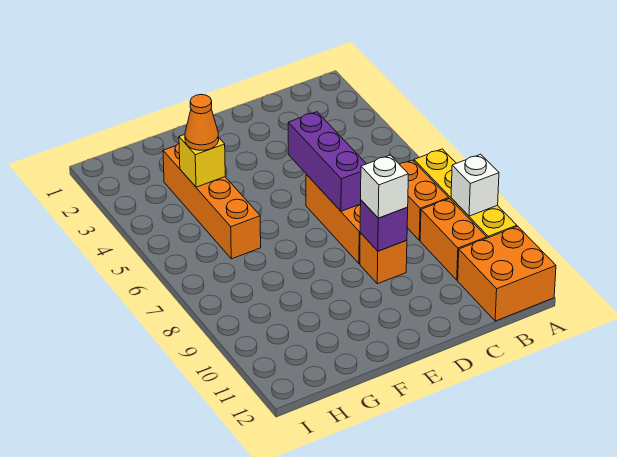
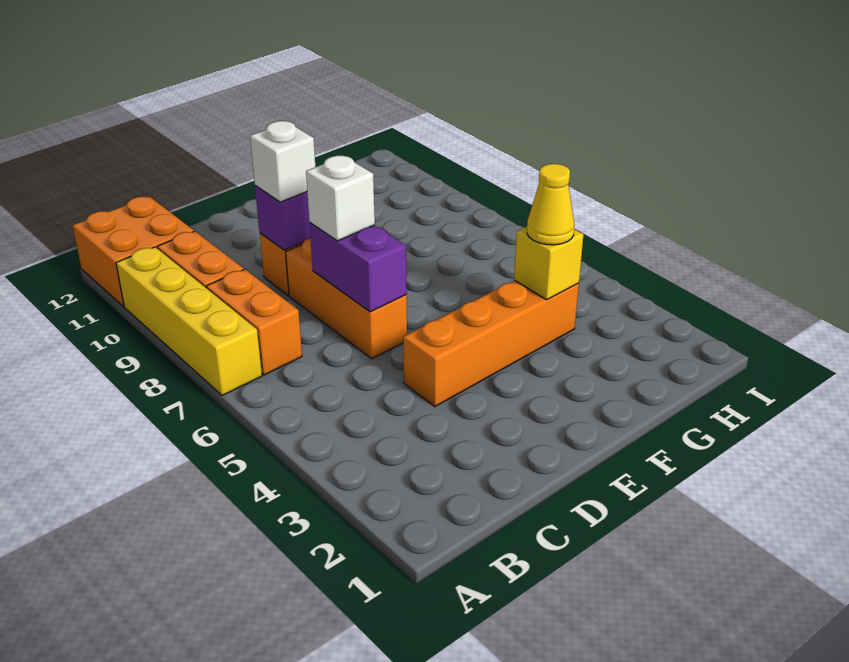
white brick A9 level 2 -> white brick D7 level 3
purple brick D5:D7 level 2 -> purple brick D6:D7 level 2
orange brick G3:G6 level 1 -> orange brick D4:G4 level 1
orange cone G4 level 3 -> yellow cone G4 level 3

